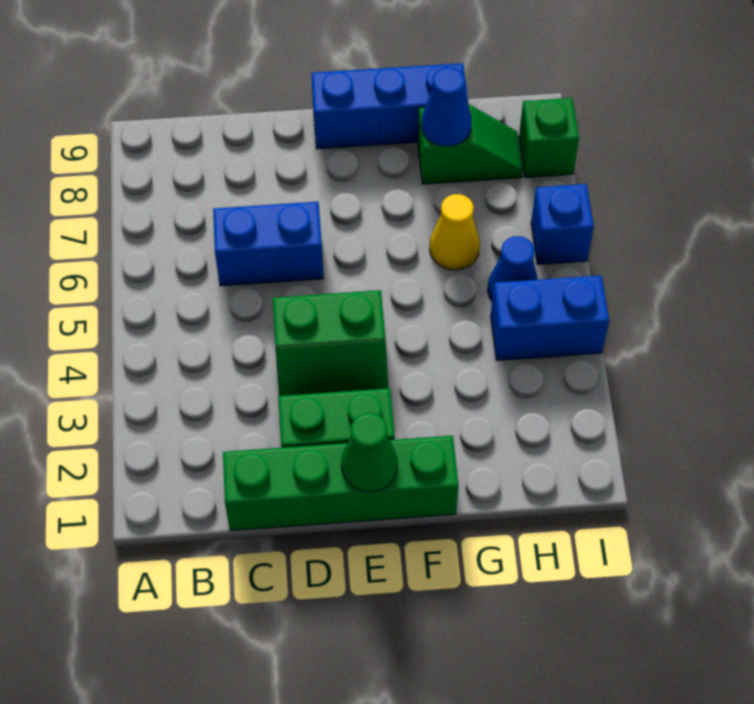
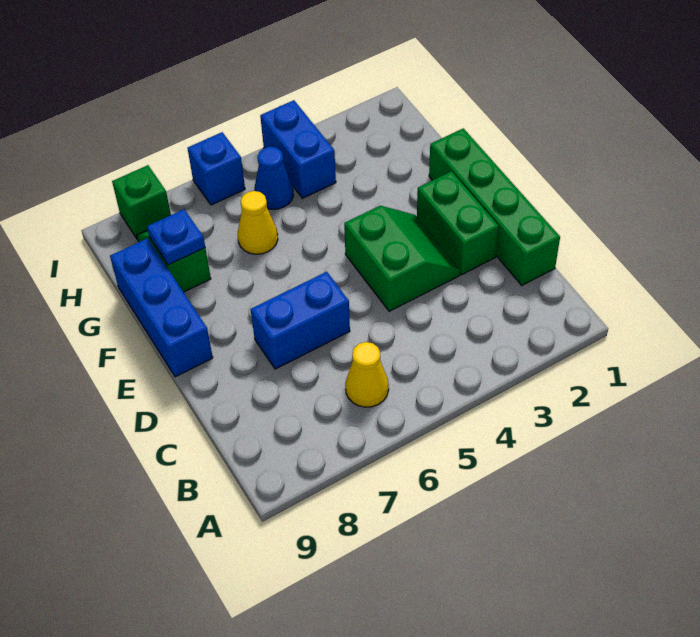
none -> yellow cone B6 level 1
blue brick C6:D6 level 1 -> blue brick D6:D7 level 1
green cone E1 level 2 -> none
blue cone G8 level 2 -> blue plate G8 level 2

